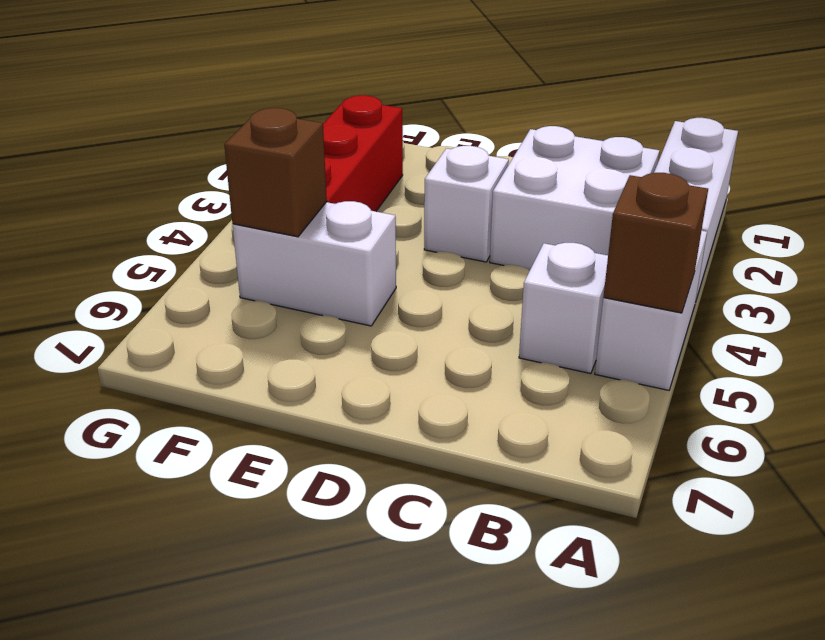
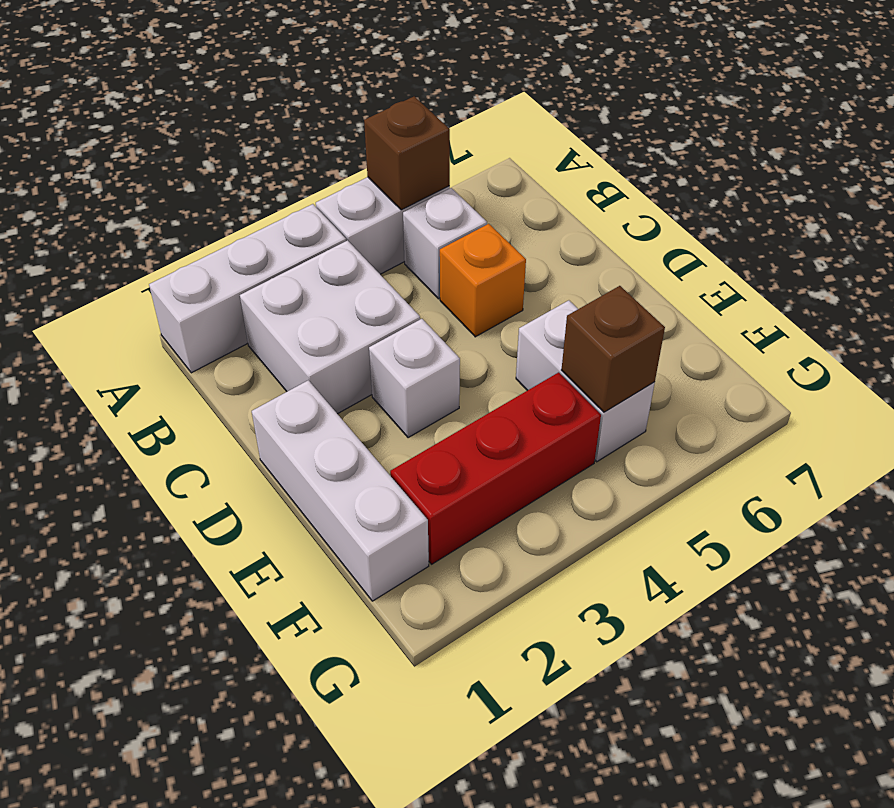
none -> orange brick C5 level 1
none -> white brick D1:F1 level 1

